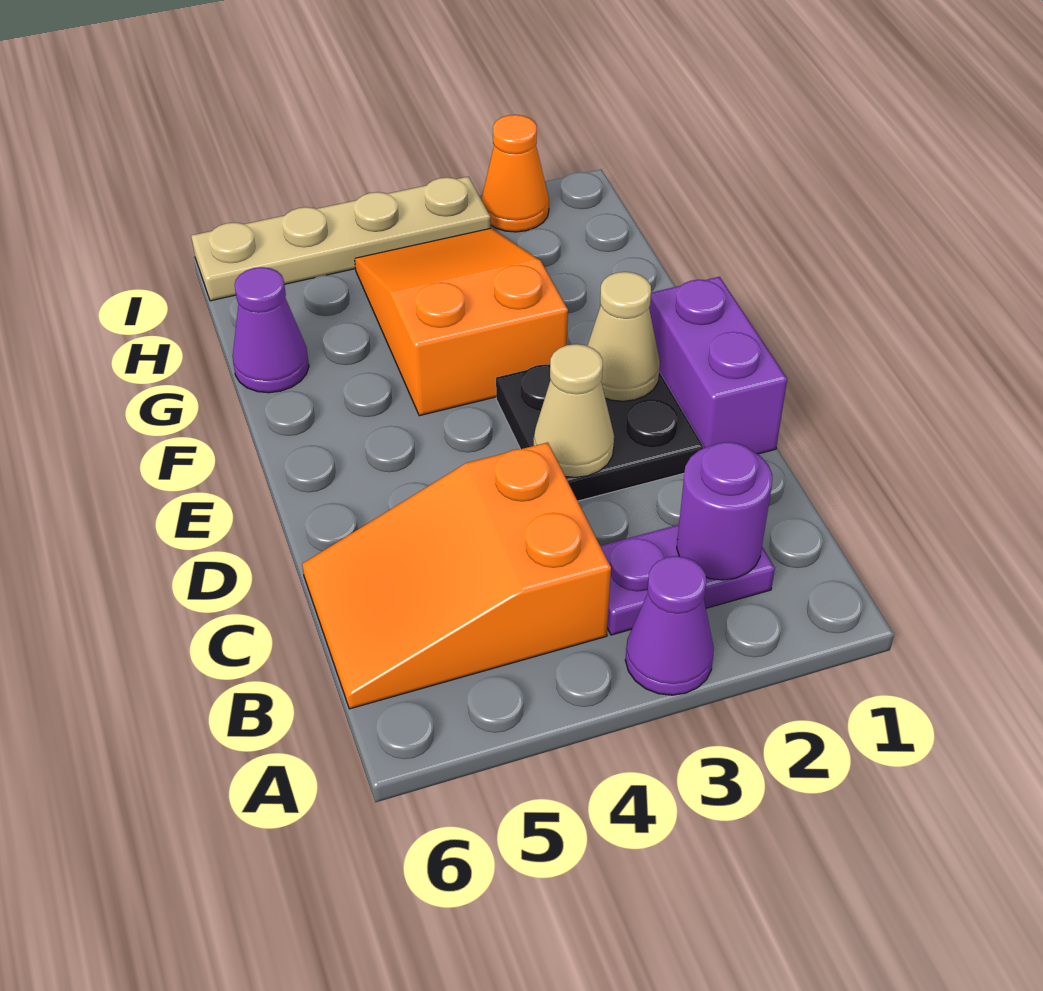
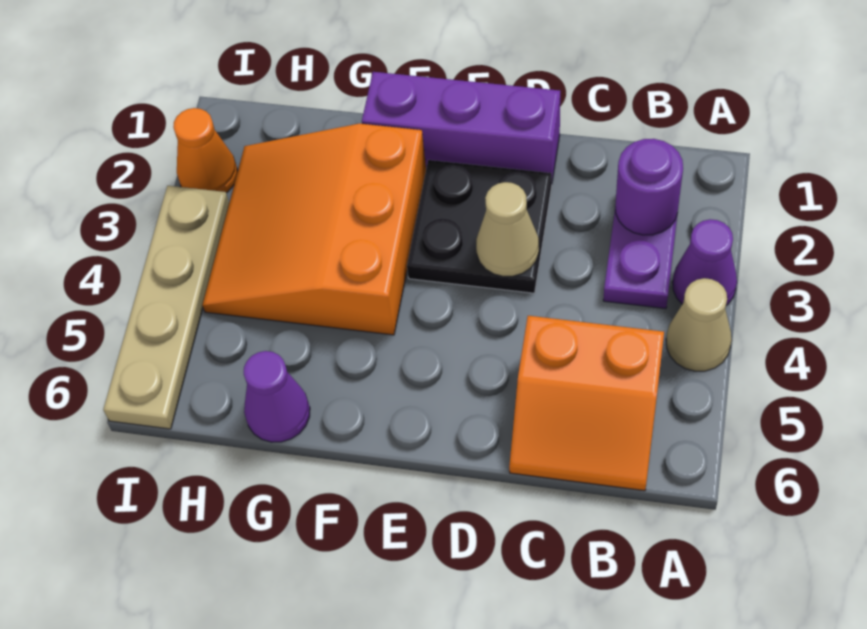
orange slope B4:C6 level 1 top 4 -> orange slope B5:C6 level 1 top 5
purple brick D1:E1 level 1 -> purple brick D1:F1 level 1
tan cone E2 level 2 -> tan cone A4 level 1
orange slope F3:H4 level 1 top F -> orange slope F2:H4 level 1 top F

